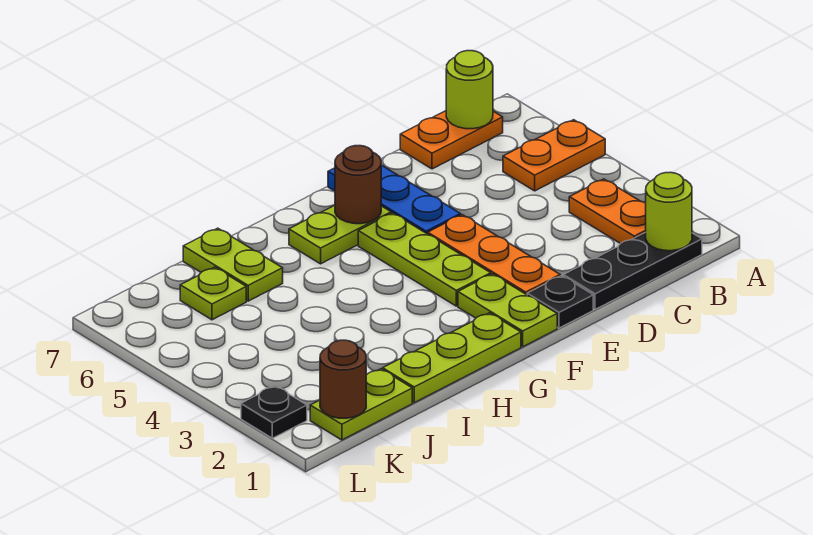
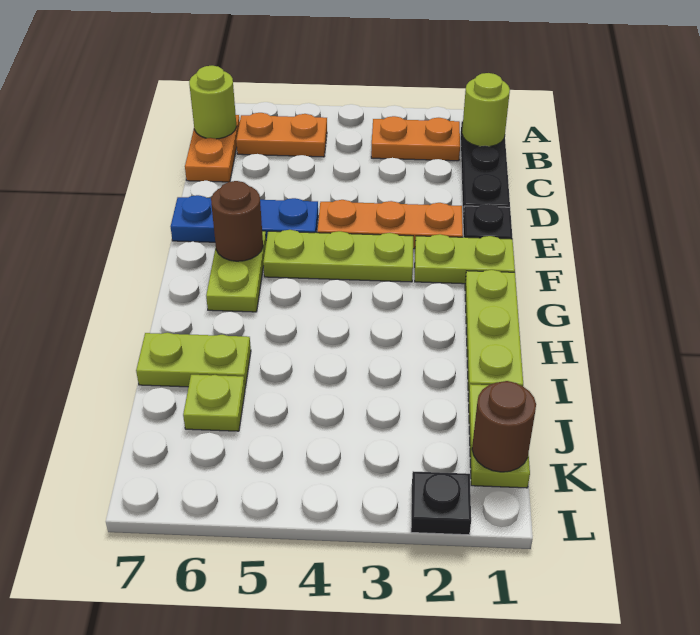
orange plate A5:B5 level 1 -> orange plate B5:B6 level 1

